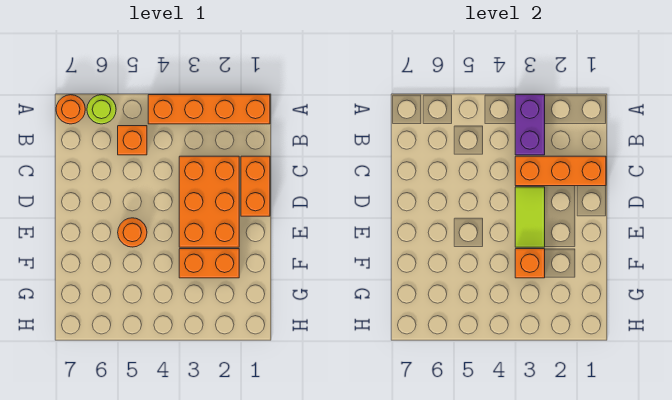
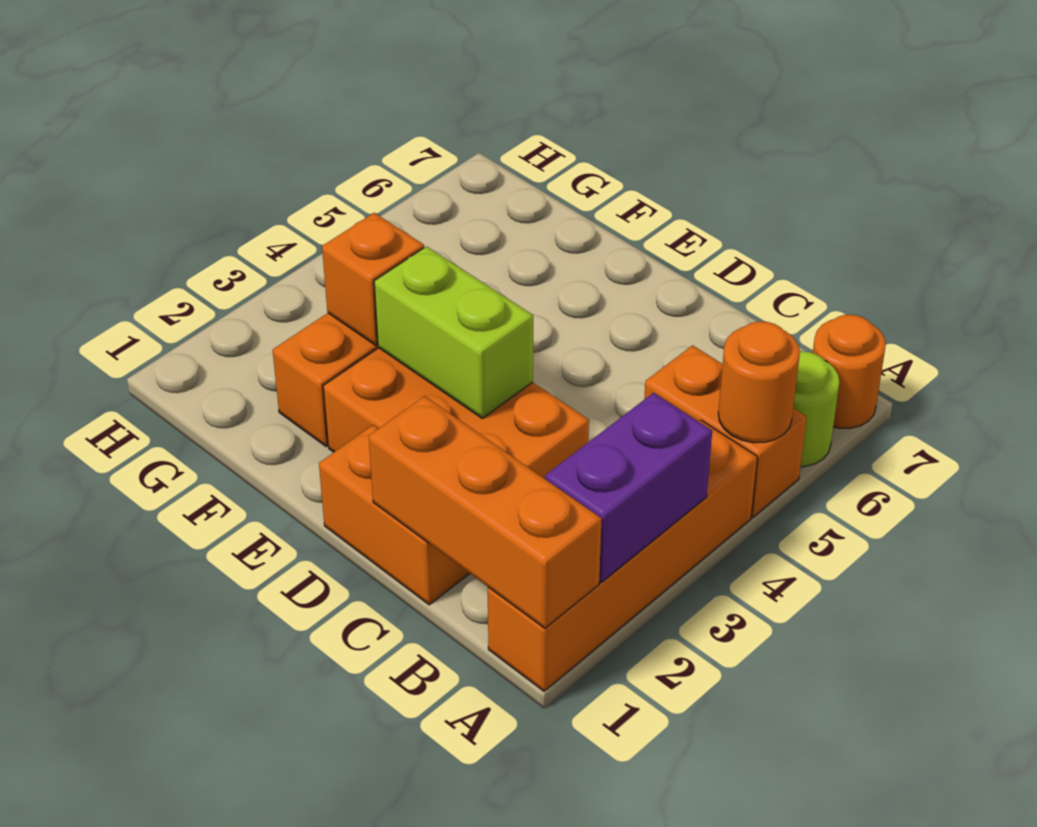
purple brick A3:B3 level 2 -> purple brick A2:A3 level 2
orange brick B5 level 1 -> orange brick A5:B5 level 1
orange brick C1:C3 level 2 -> orange brick A1:C1 level 2
lime tile D3:E3 level 2 -> lime brick D3:E3 level 2
orange round brick E5 level 1 -> orange round brick A5 level 2

